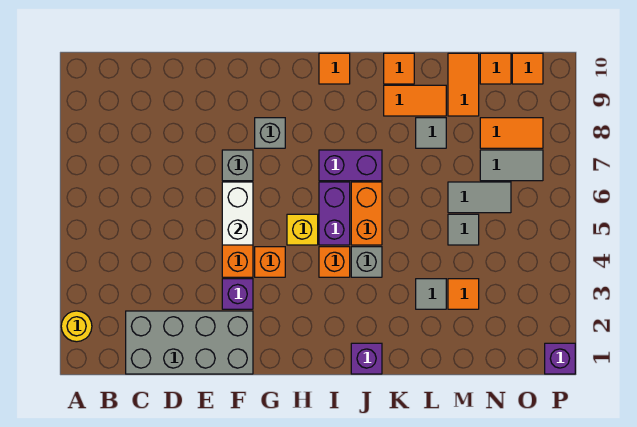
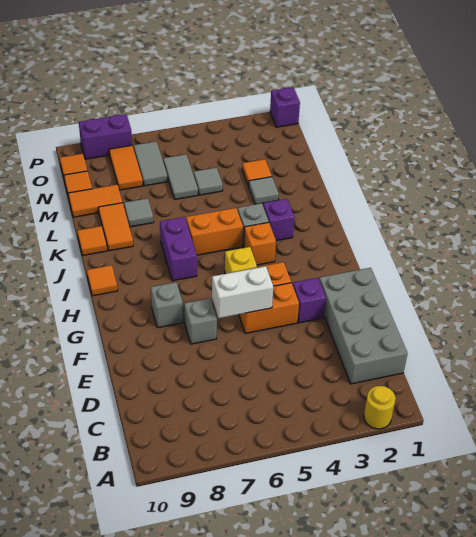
purple brick I5:I6 level 1 -> purple brick P8:P9 level 1
purple brick J1 level 1 -> purple brick J3 level 1

